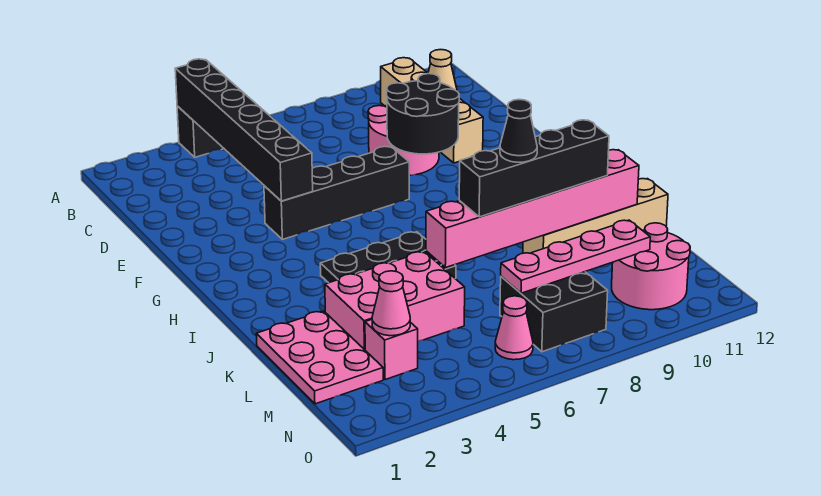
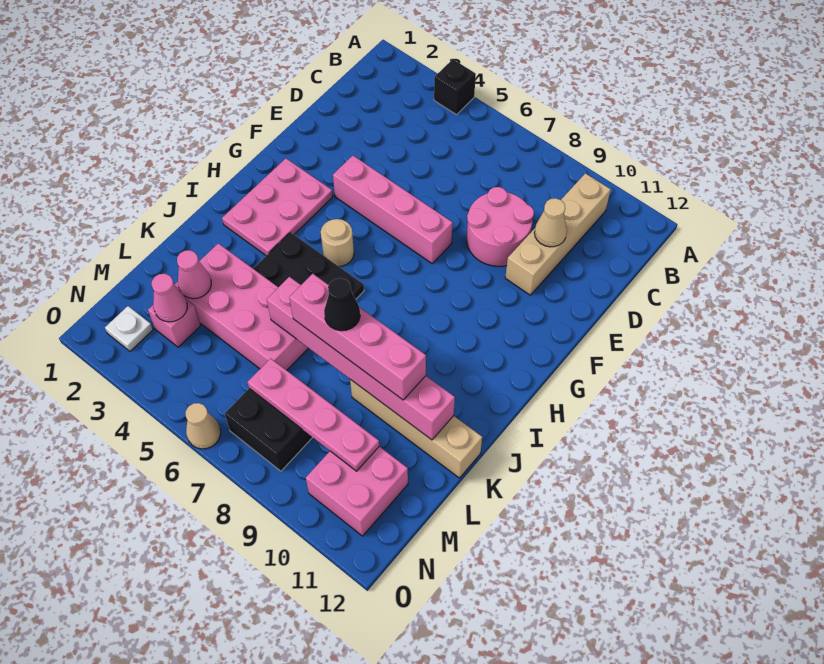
black brick A4:F4 level 2 -> none
black round brick E8:F9 level 2 -> none
black brick F4:F7 level 1 -> pink brick F4:F7 level 1
none -> tan round brick H5 level 1
pink plate K1:M2 level 1 -> pink plate G2:I3 level 1
pink brick K3:L5 level 1 -> pink brick K3:L6 level 1
black brick K7:K10 level 3 -> pink brick K7:K10 level 3
pink round brick M10:N11 level 1 -> pink brick M10:N11 level 1
none -> white plate N2 level 1
pink cone N6 level 1 -> pink cone L3 level 2
none -> tan cone O6 level 1

